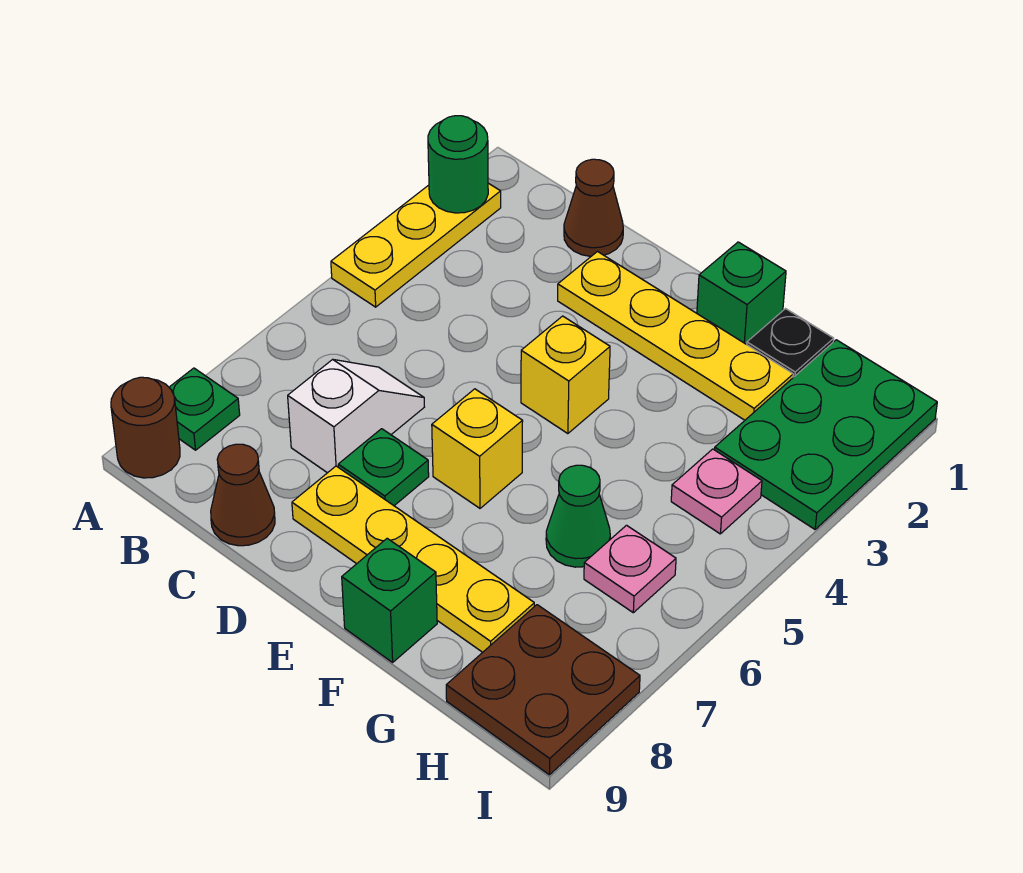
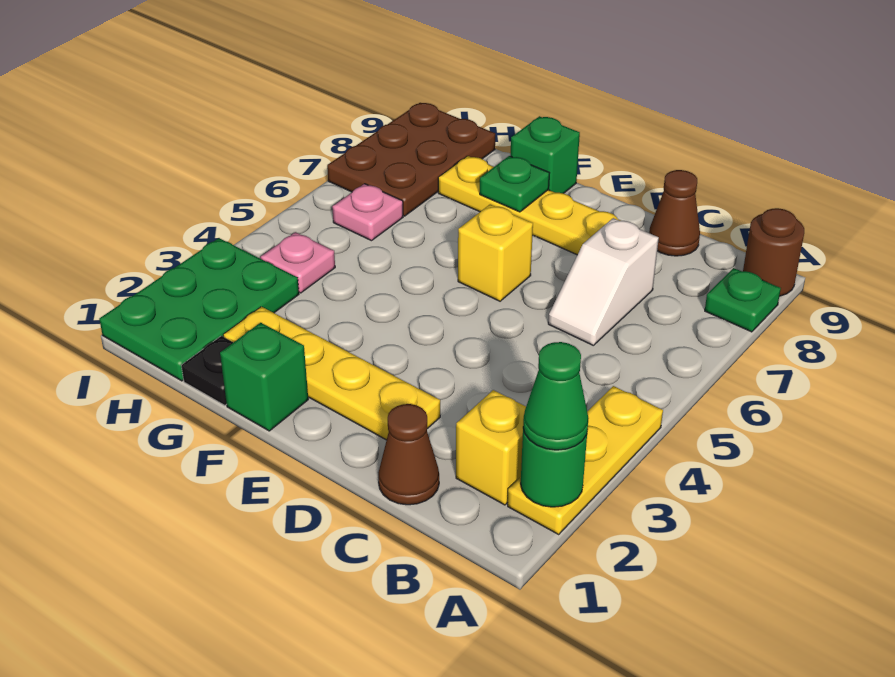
green plate D7 level 1 -> green plate F8 level 2
yellow brick E4 level 1 -> yellow brick B2 level 1
green cone G6 level 1 -> green cone A2 level 3
brown plate H8:I9 level 1 -> brown plate H7:I9 level 1

